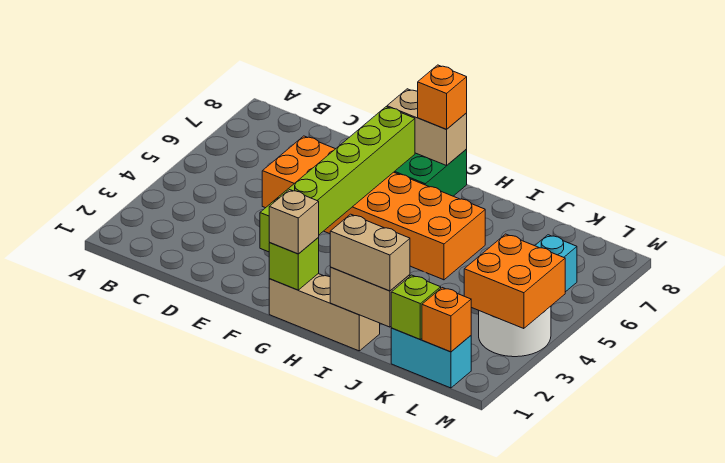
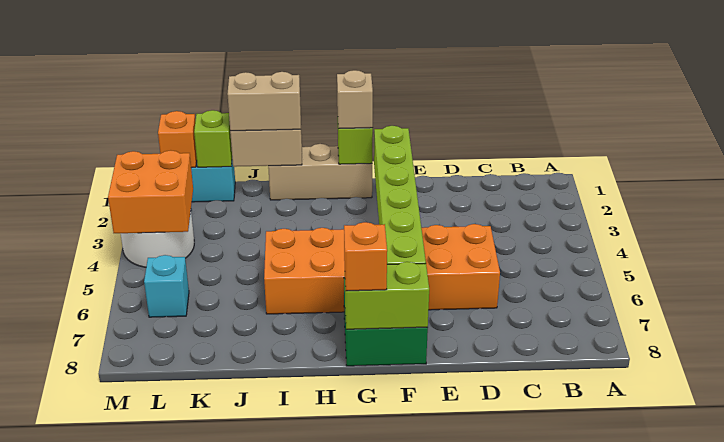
tan brick F8:G8 level 2 -> lime brick F8:G8 level 2

